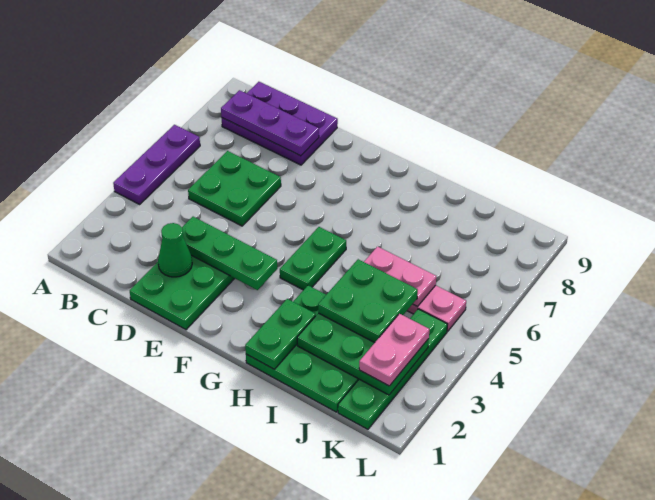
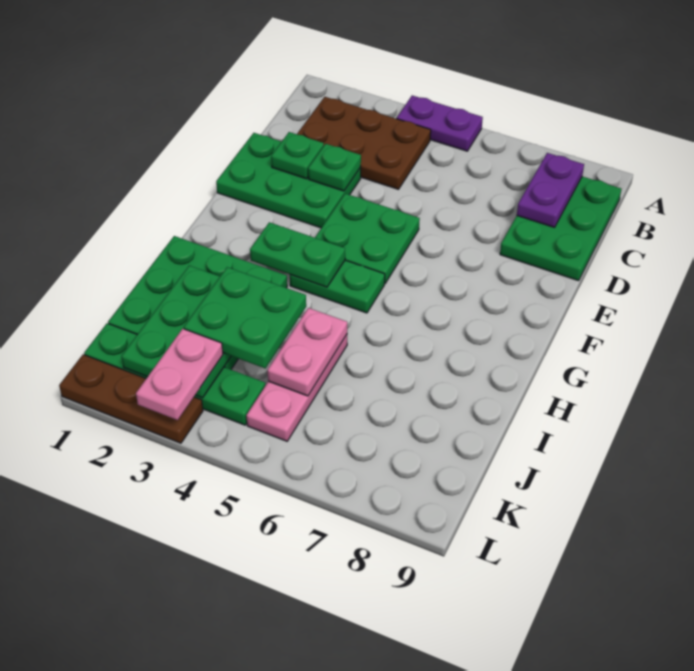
purple plate A4:A6 level 1 -> purple plate A4:A5 level 1
none -> brown plate B2:C4 level 1
purple plate B8:D9 level 1 -> green plate B8:D9 level 1
purple plate B8:D8 level 2 -> purple plate B8:C8 level 2
green plate C5:D6 level 1 -> green plate E4:F5 level 1
green cone D2 level 2 -> green plate D2 level 2
green plate D3:F3 level 2 -> green plate D3 level 2
green plate H1:H2 level 2 -> green plate G3:G4 level 2
pink plate K2:K3 level 3 -> pink plate K3:L3 level 3
none -> brown plate L1:L3 level 1

